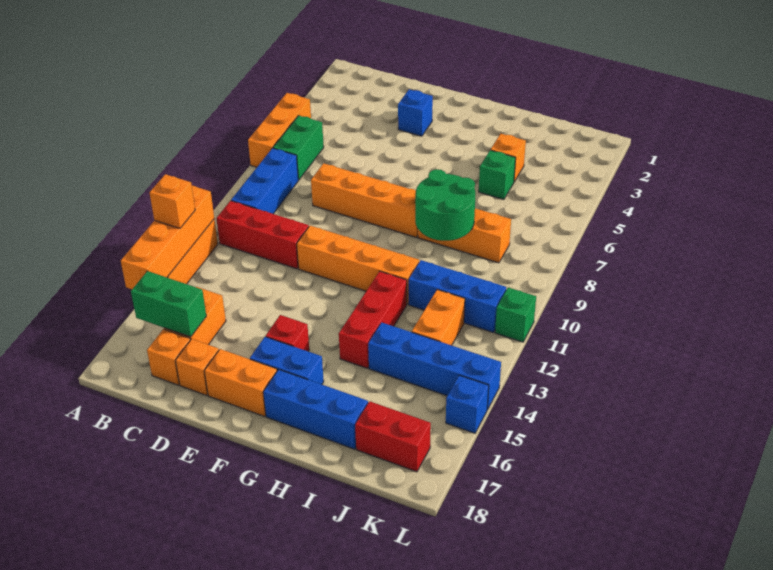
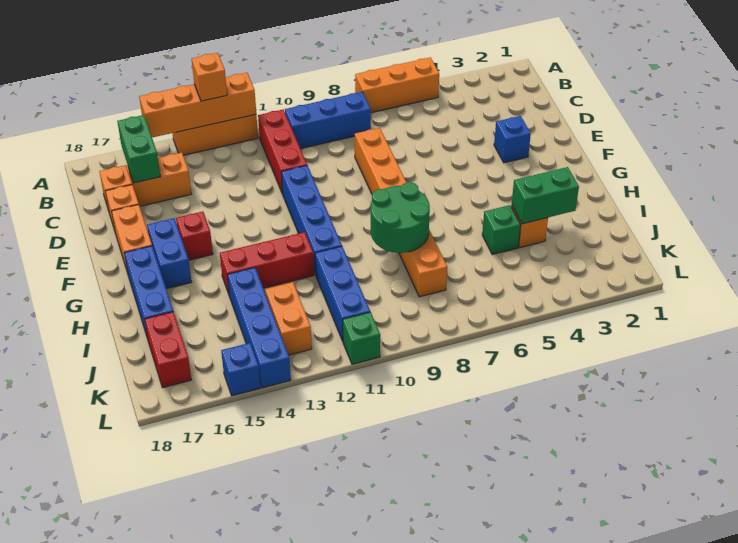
green brick B6:B7 level 1 -> green brick I3:I4 level 2
orange brick E11:H11 level 1 -> blue brick E11:H11 level 1
orange brick J12:J13 level 1 -> orange brick J13:K13 level 1

